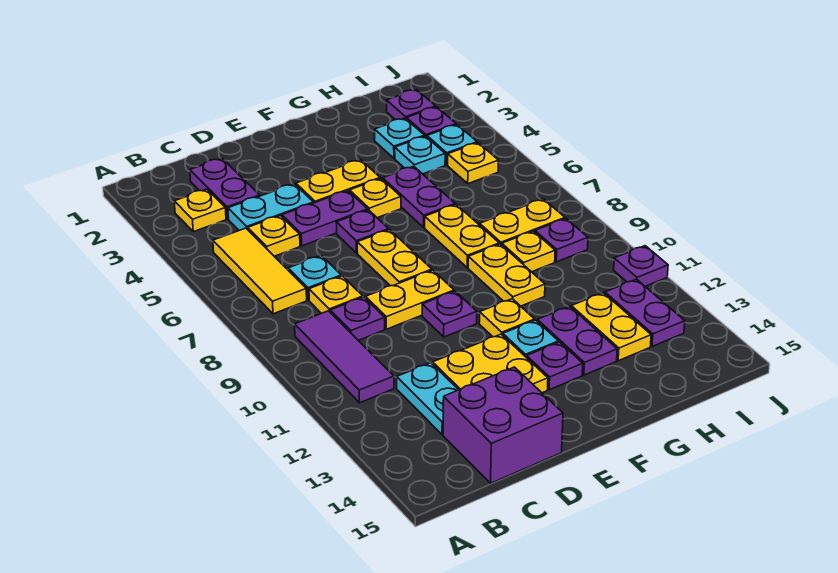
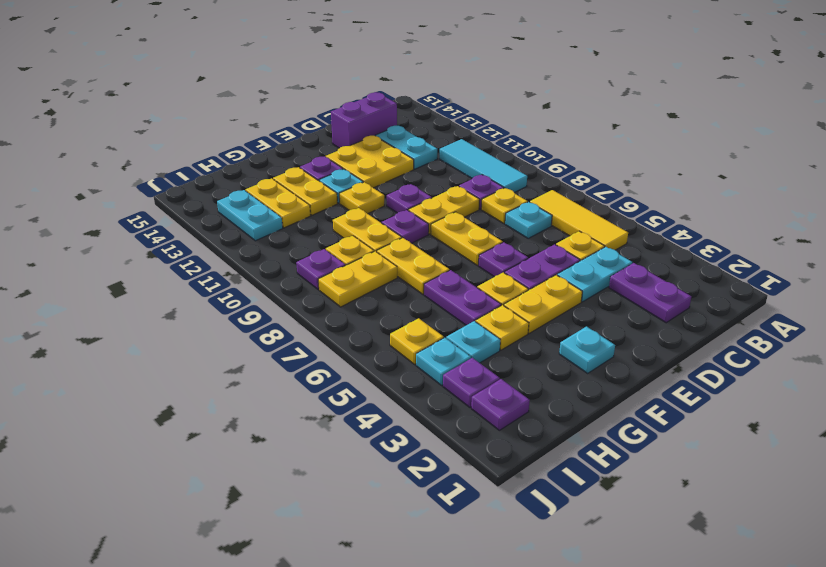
yellow plate B3 level 1 -> yellow plate G4 level 1
purple tile B9:B11 level 1 -> cyan tile B9:B11 level 1
purple brick C14:D15 level 1 -> purple brick C14:D14 level 1
purple plate G12:G13 level 1 -> yellow plate G12:G13 level 1
cyan plate H3 level 1 -> cyan plate F2 level 1
purple plate I12:I13 level 1 -> cyan plate I12:I13 level 1
purple plate J11 level 1 -> purple plate F9 level 1

